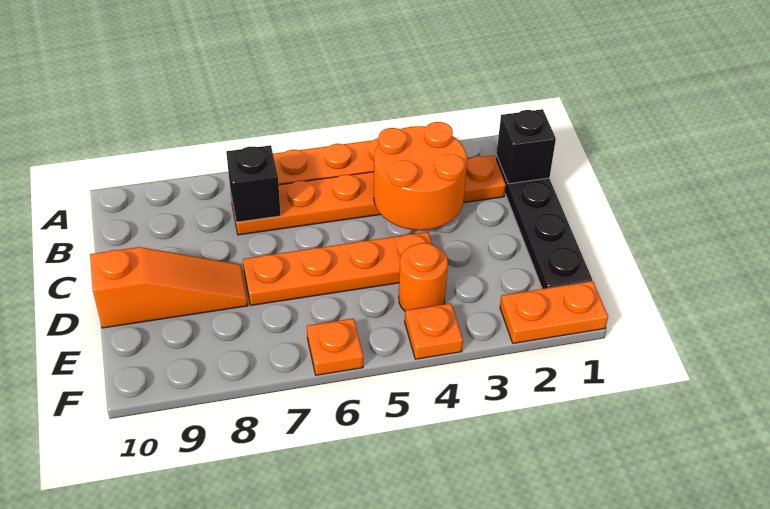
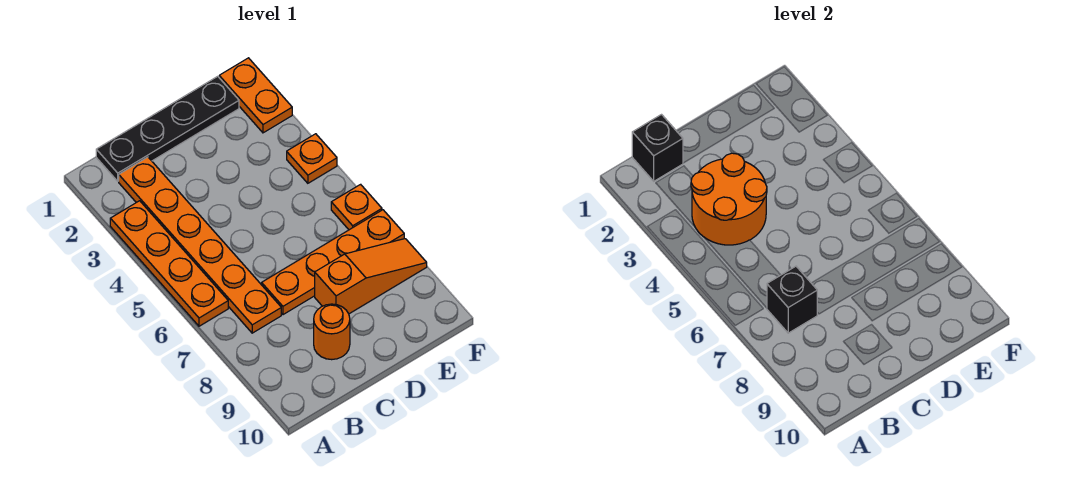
orange plate D4:D7 level 1 -> orange plate C7:F7 level 1
orange slope D8:D10 level 1 top 10 -> orange slope D8:F8 level 1 top D
orange round brick E4 level 1 -> orange round brick C9 level 1

